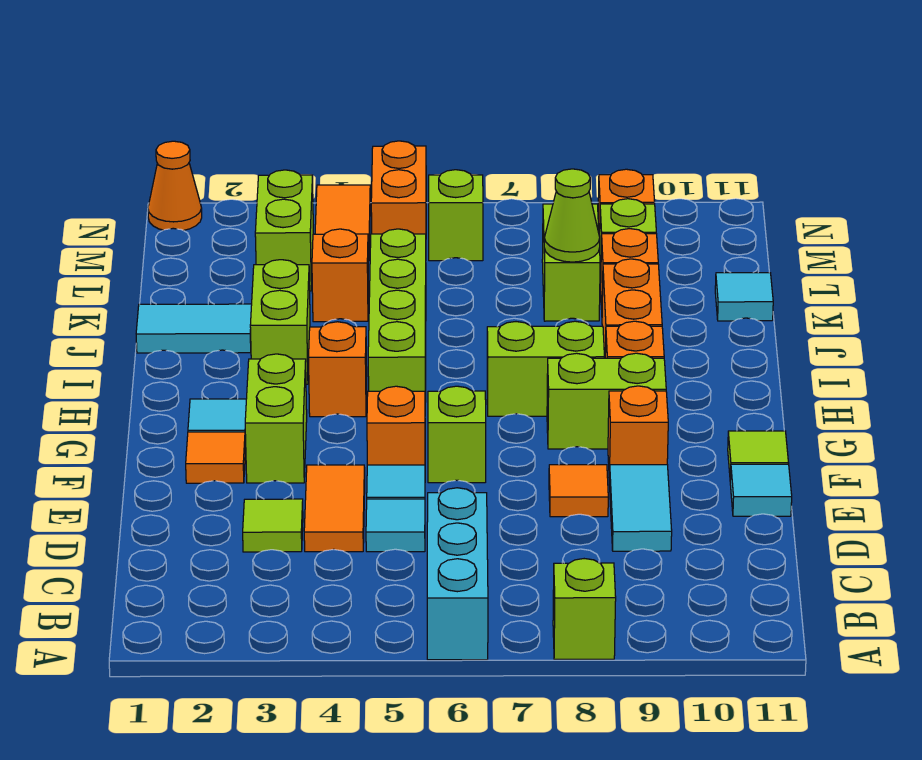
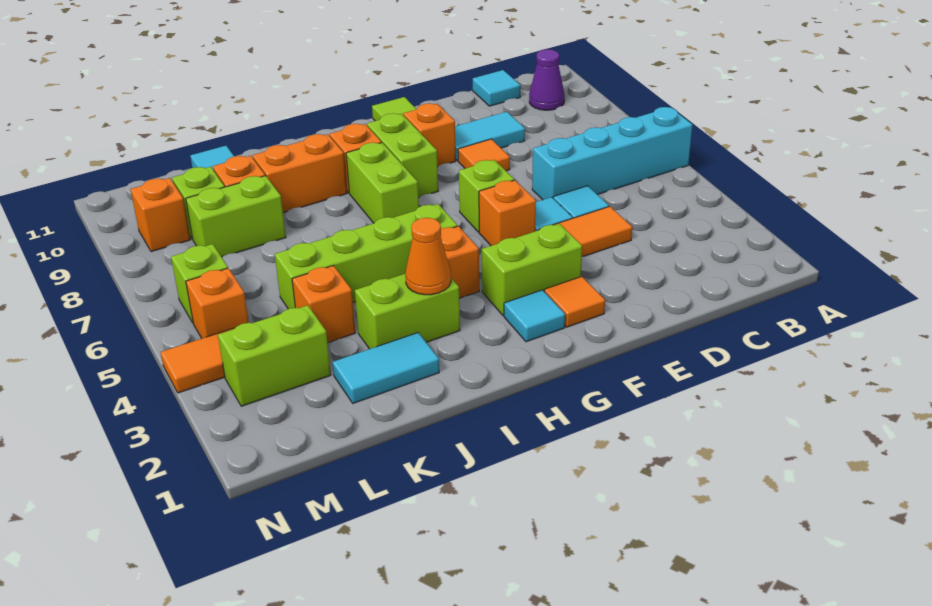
cyan brick A6:C6 level 1 -> cyan brick A6:D6 level 1
lime brick A8 level 1 -> none
none -> purple cone B10 level 1
lime tile D3 level 1 -> none
cyan tile E11 level 1 -> cyan tile C11 level 1
cyan tile J1:J2 level 1 -> cyan tile J2:K2 level 1
lime cone K8 level 2 -> none
orange brick M5:N5 level 1 -> orange brick M5 level 1
orange cone N1 level 1 -> orange cone I3 level 2

